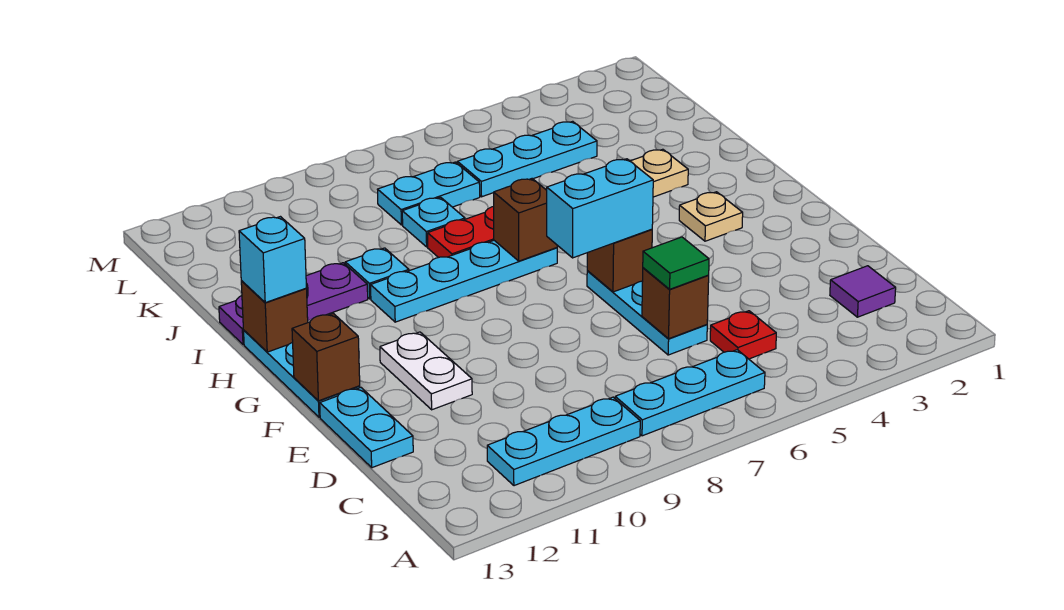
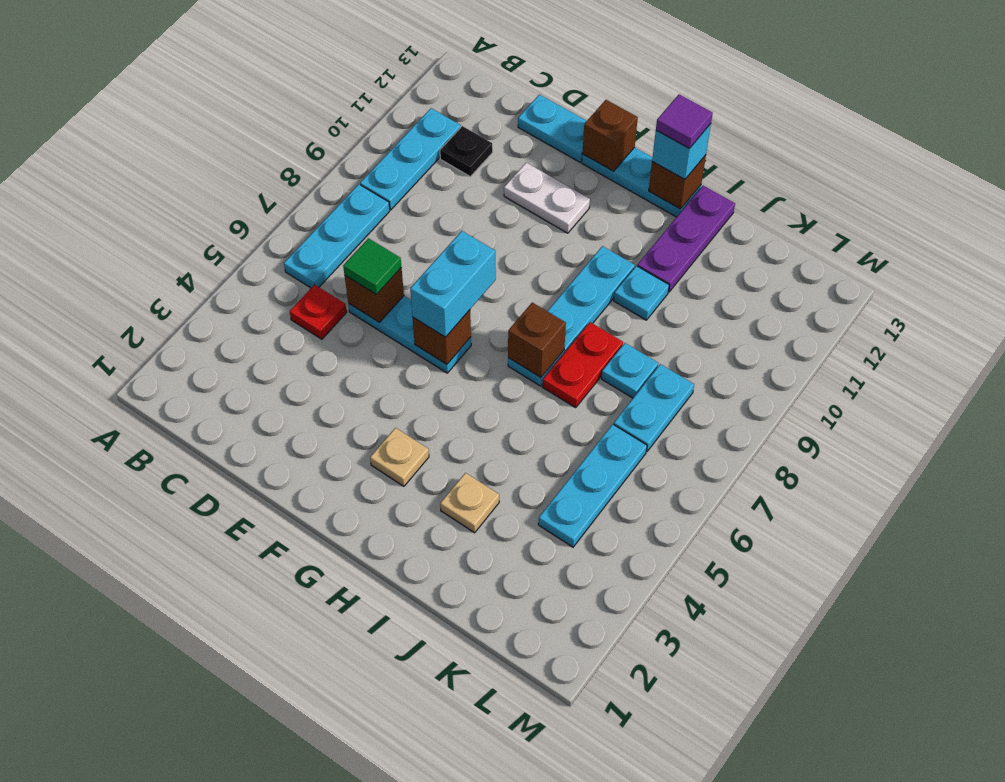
purple tile C2 level 1 -> purple tile H13 level 4
none -> black plate C11 level 1

